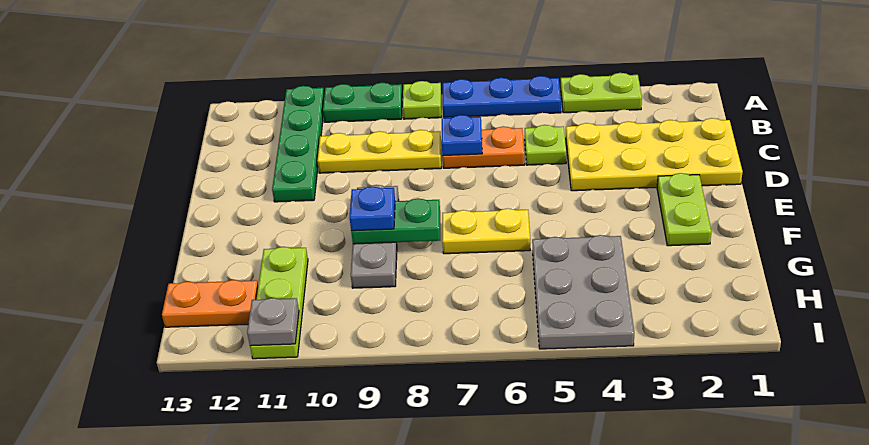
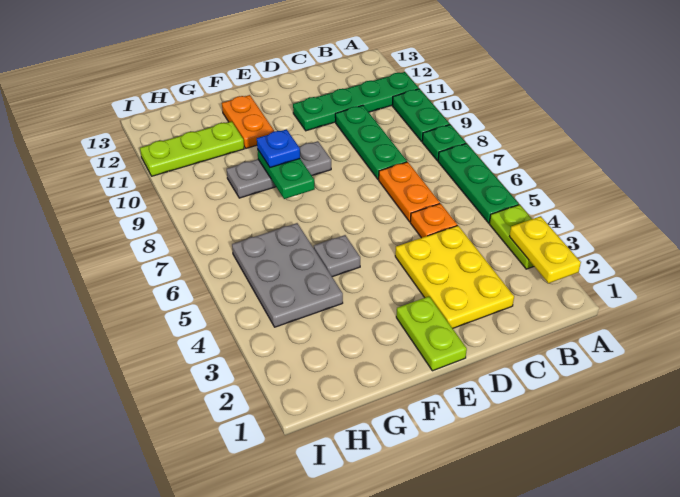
blue plate A5:A7 level 1 -> green plate A5:A7 level 1
lime plate A8 level 1 -> green plate A8 level 1
yellow plate C1:D4 level 1 -> yellow plate C2:D4 level 1
lime plate C5 level 1 -> orange plate C5 level 1
blue plate C7 level 2 -> none
yellow plate C8:C10 level 1 -> green plate C8:C10 level 1
lime plate E2:F2 level 1 -> lime plate E1:E2 level 1
yellow plate F6:F7 level 1 -> yellow plate A2:A3 level 2
grey plate G4:I5 level 1 -> grey plate G4:H6 level 1
orange plate H12:H13 level 1 -> orange plate F11:F12 level 1
grey plate I11 level 2 -> grey plate F5 level 1

